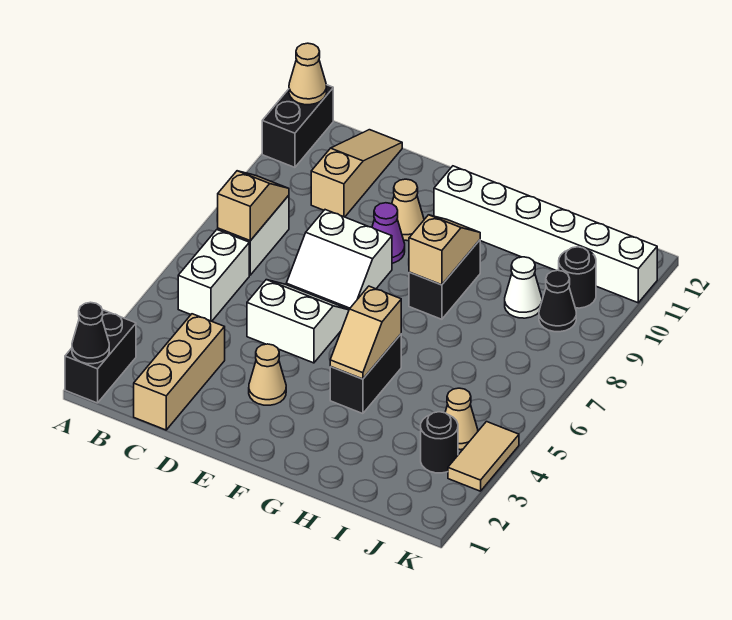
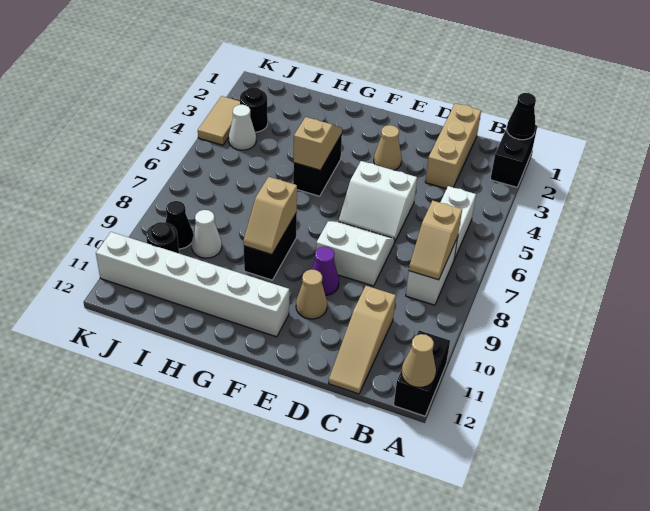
tan cone J4 level 1 -> white cone J4 level 1

